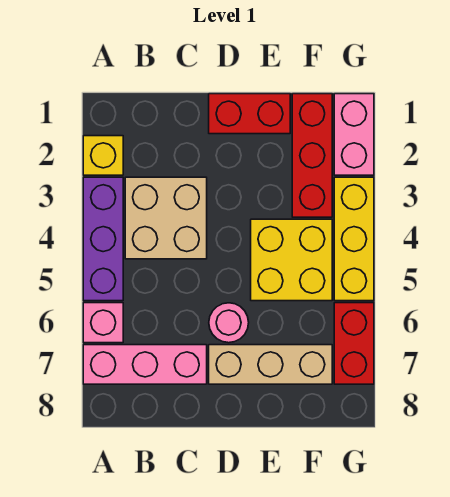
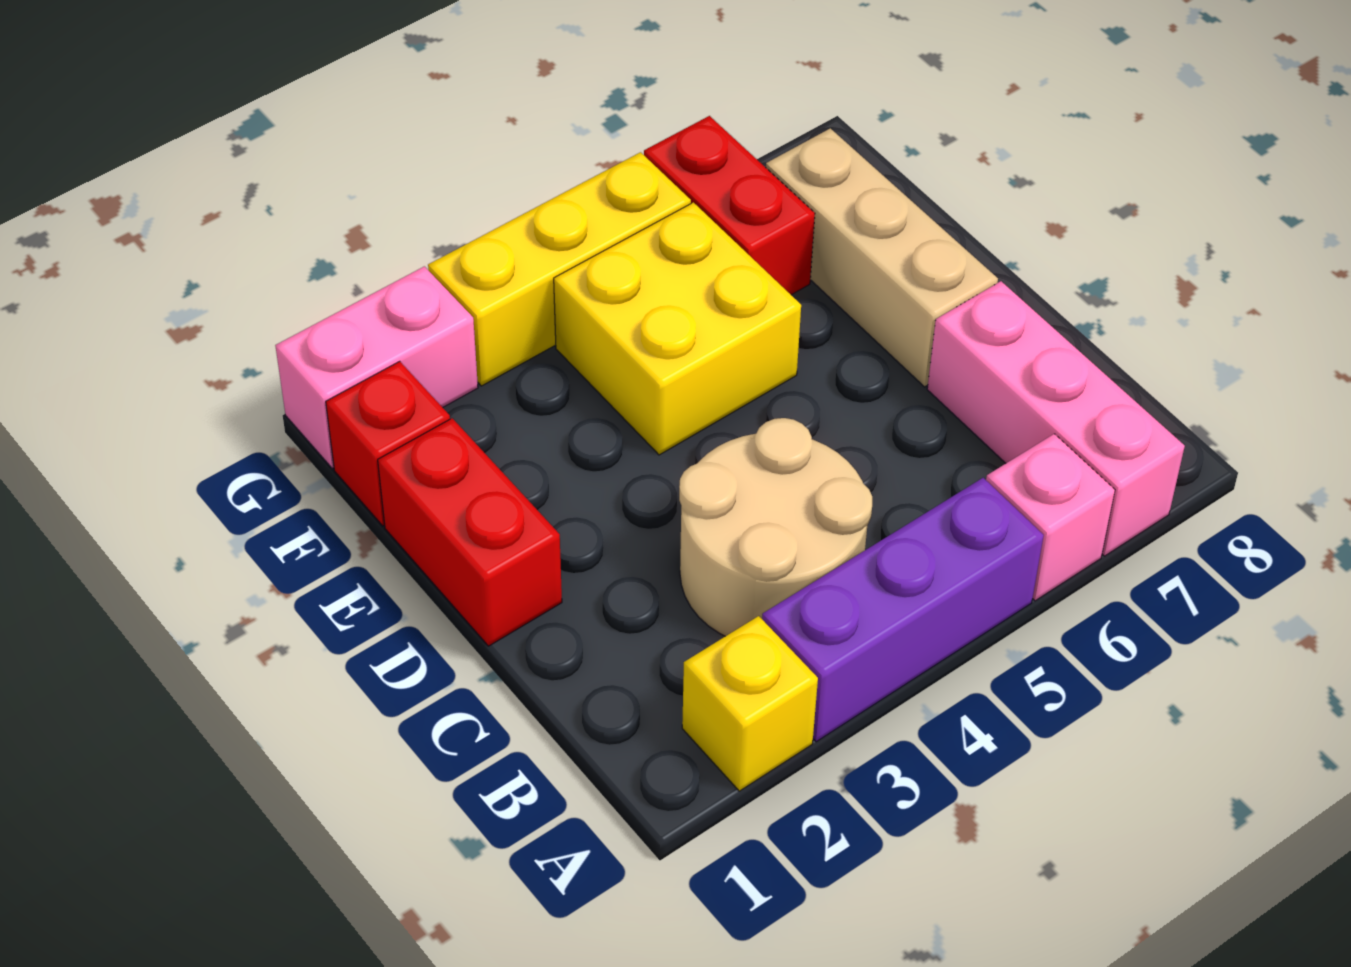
tan brick B3:C4 level 1 -> tan round brick B3:C4 level 1
pink round brick D6 level 1 -> none
red brick F1:F3 level 1 -> red brick F1 level 1
red brick G6:G7 level 1 -> red brick F6:G6 level 1

